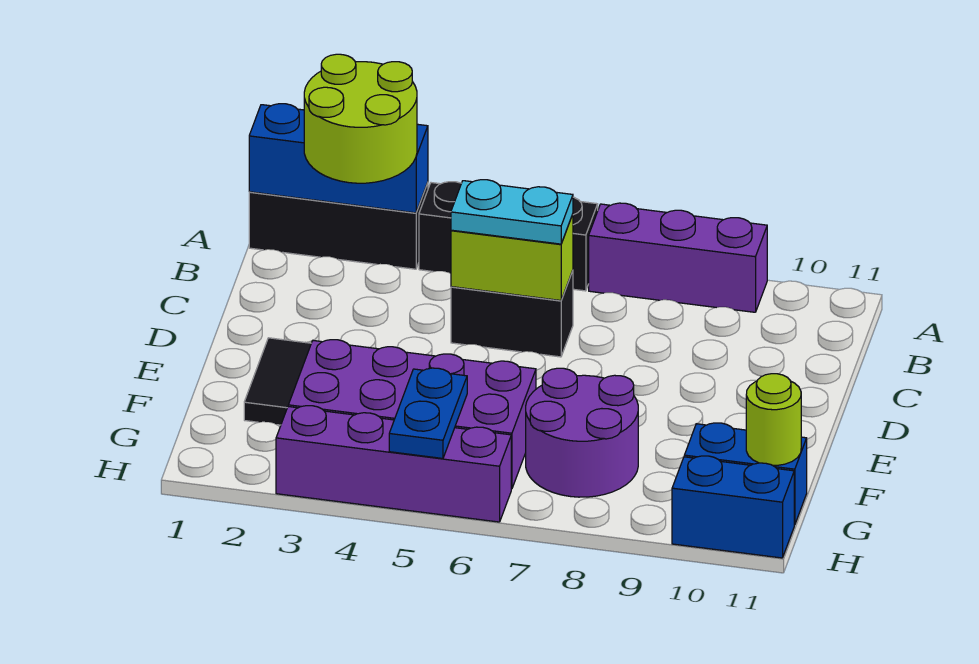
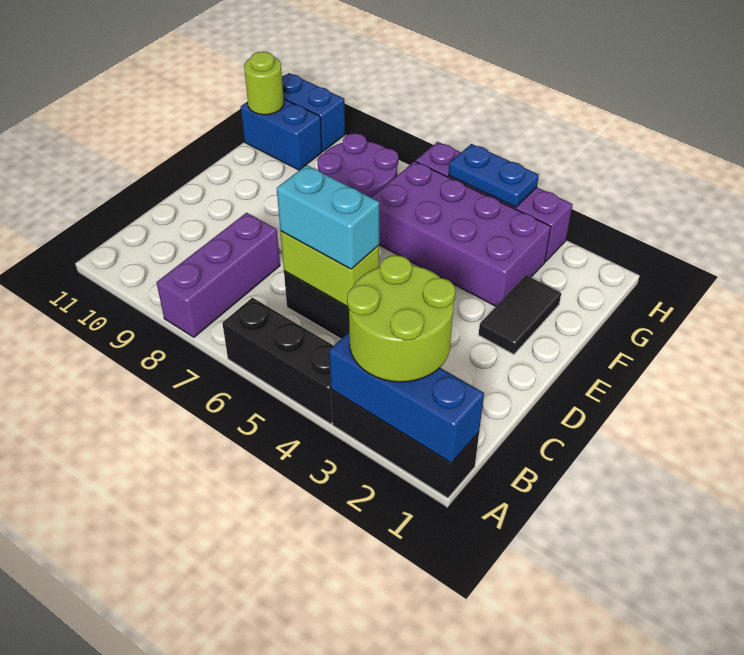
purple brick A7:A9 level 1 -> purple brick A8:C8 level 1
cyan plate C5:C6 level 3 -> cyan brick C5:C6 level 3
blue plate G5:H5 level 2 -> blue plate H4:H5 level 2

